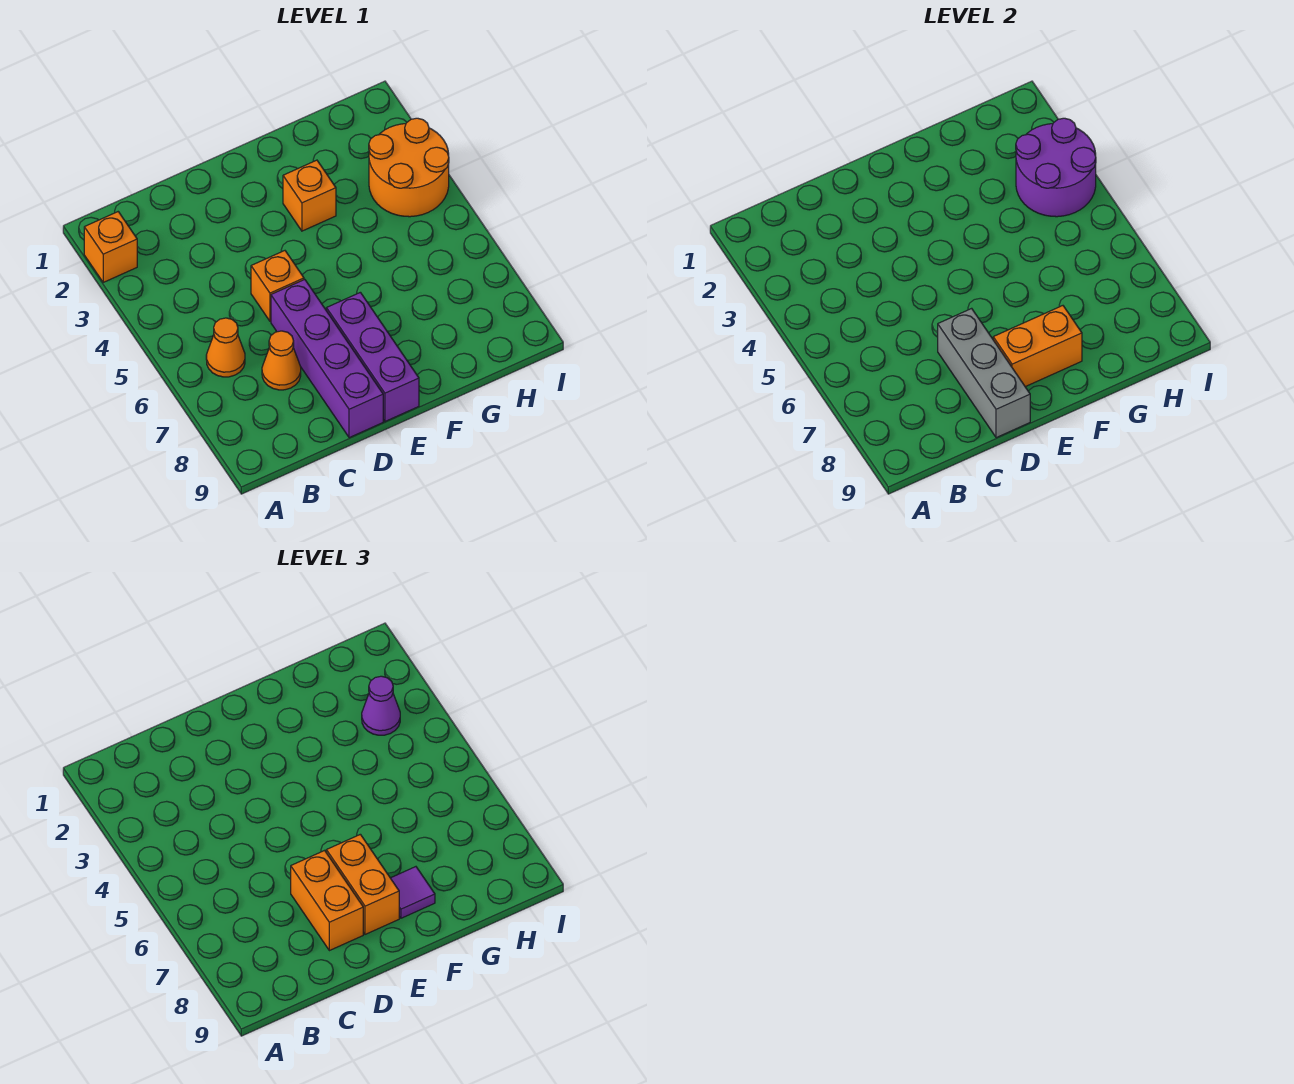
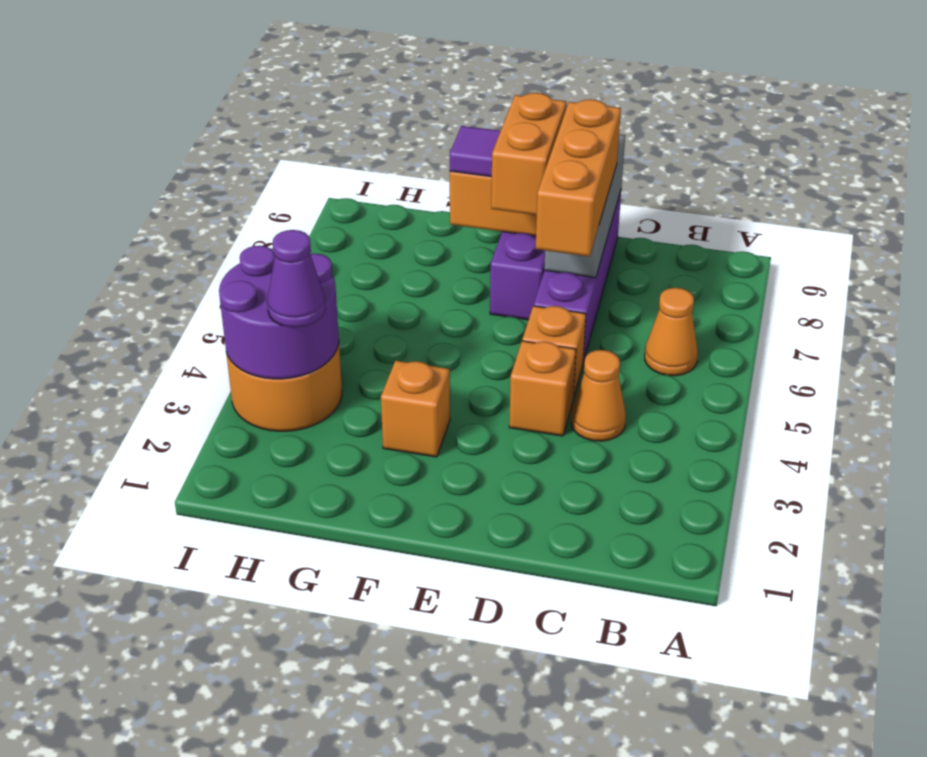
orange brick A2 level 1 -> orange brick D4 level 1
orange cone C7 level 1 -> orange cone C4 level 1
orange brick D7:D8 level 3 -> orange brick D6:D8 level 3

